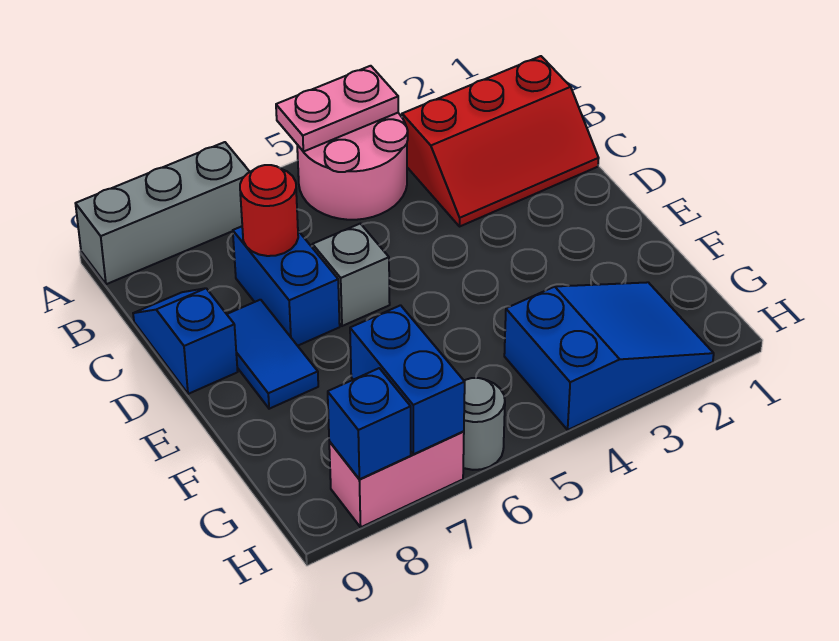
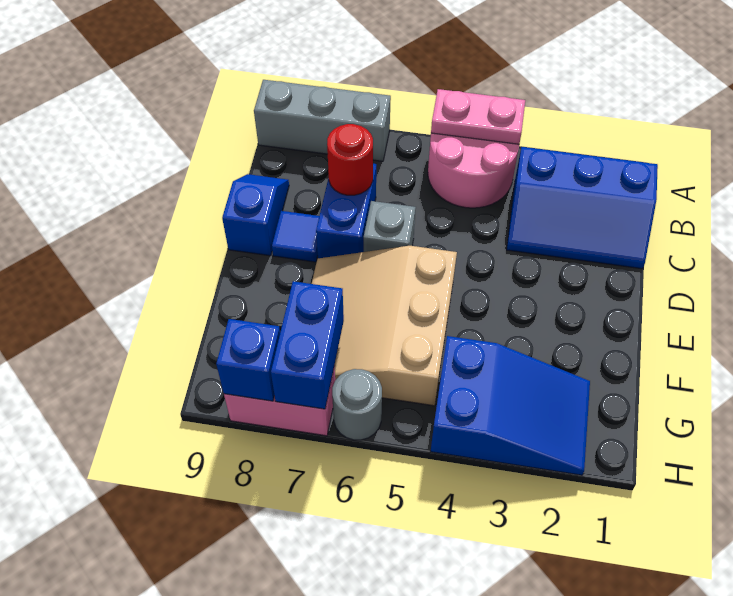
red slope B1:C3 level 1 top B -> blue slope B1:C3 level 1 top B
blue tile D8:E8 level 1 -> blue tile D8 level 1
none -> tan slope E5:G7 level 1 top 5

